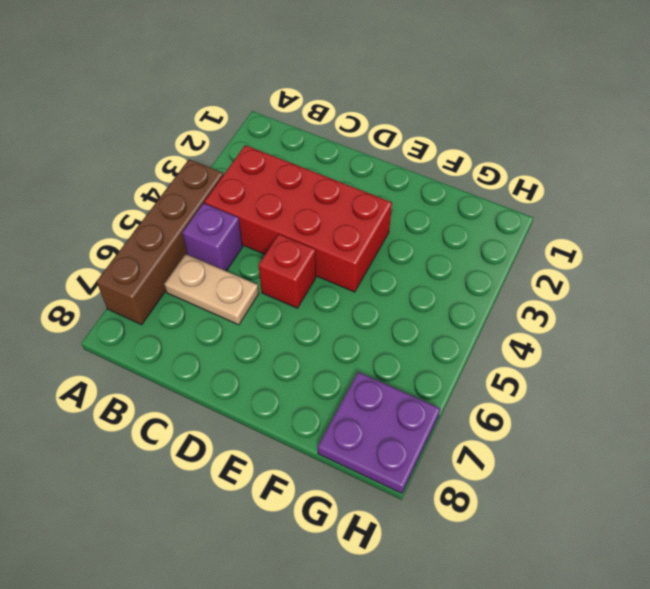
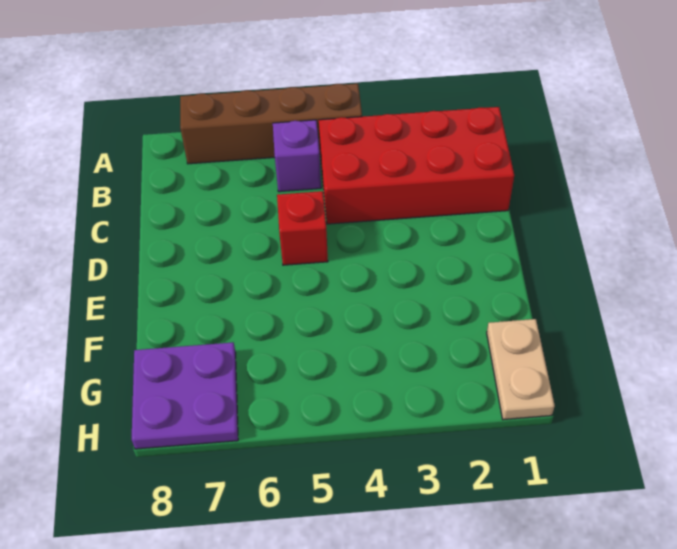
red brick B3:E4 level 1 -> red brick B1:C4 level 1
tan plate B6:C6 level 1 -> tan plate G1:H1 level 1

